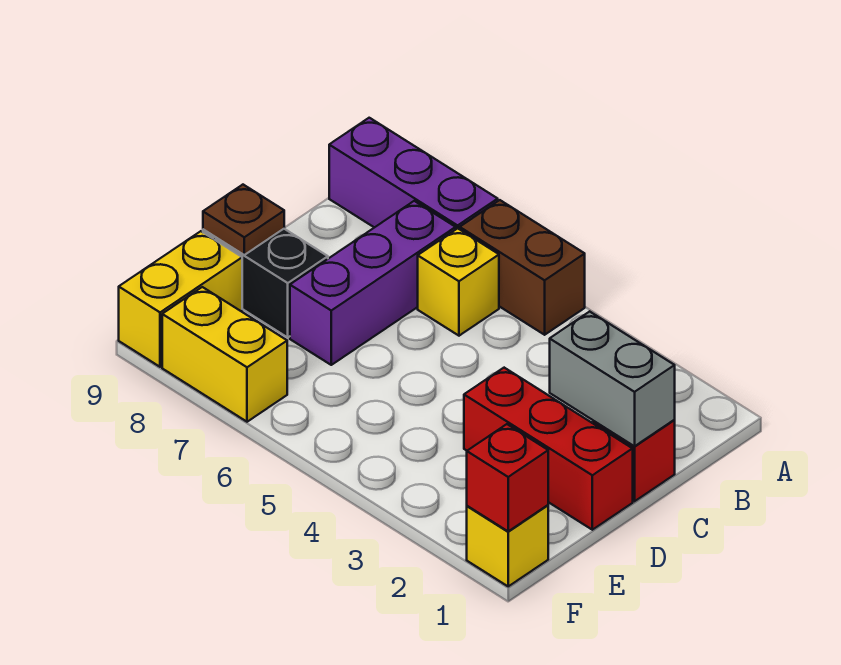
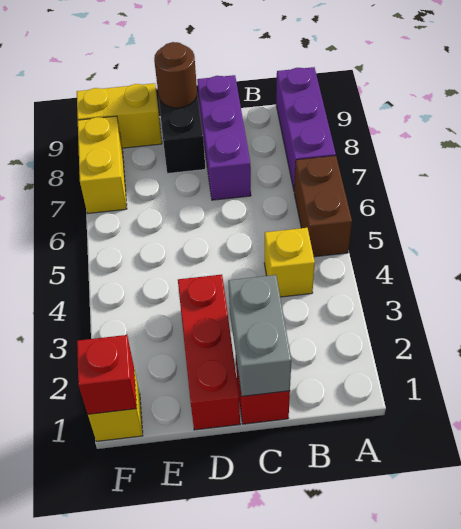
yellow brick B6 level 1 -> yellow brick B4 level 1
purple brick B7:D7 level 1 -> purple brick C7:C9 level 1
brown plate D9 level 2 -> brown round brick D9 level 2

